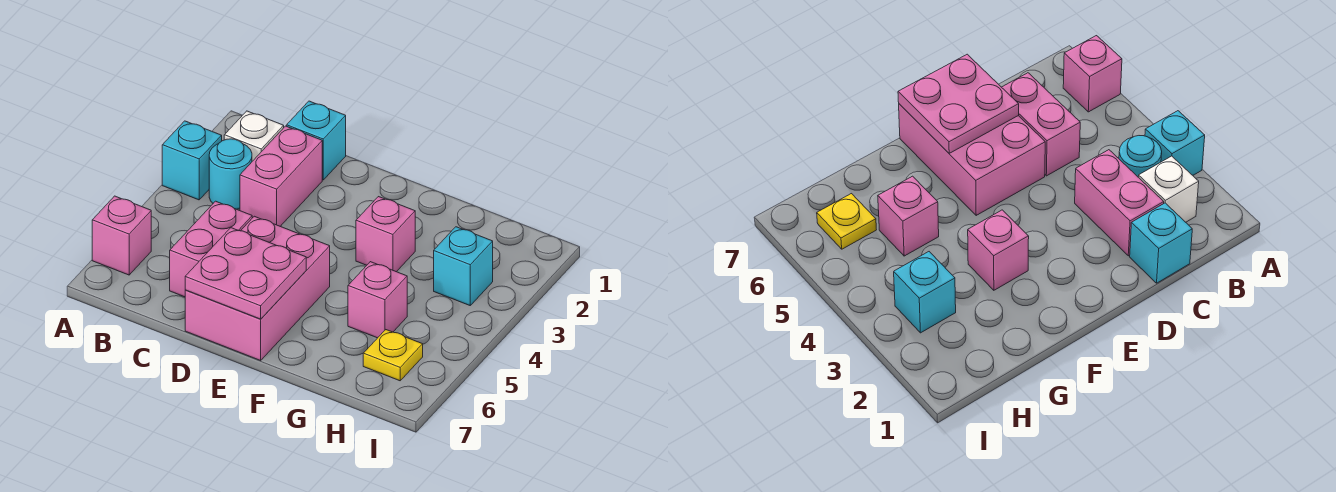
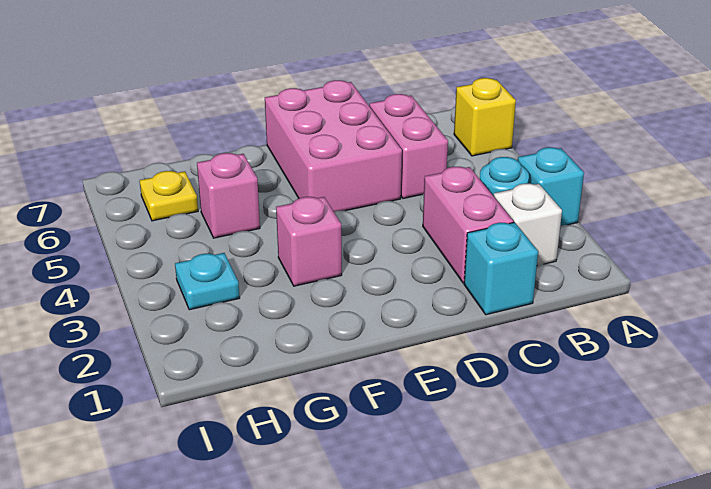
pink brick A6 level 1 -> yellow brick A6 level 1
pink plate D6:E7 level 2 -> none
cyan brick H3 level 1 -> cyan plate H3 level 1

